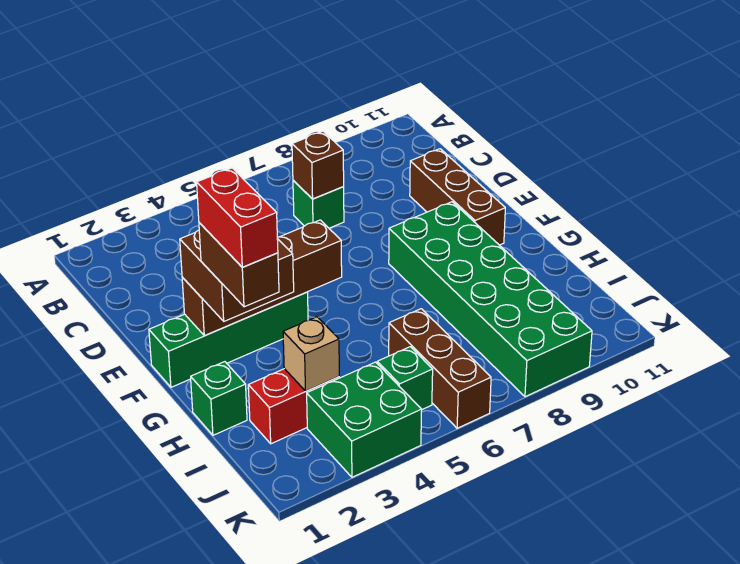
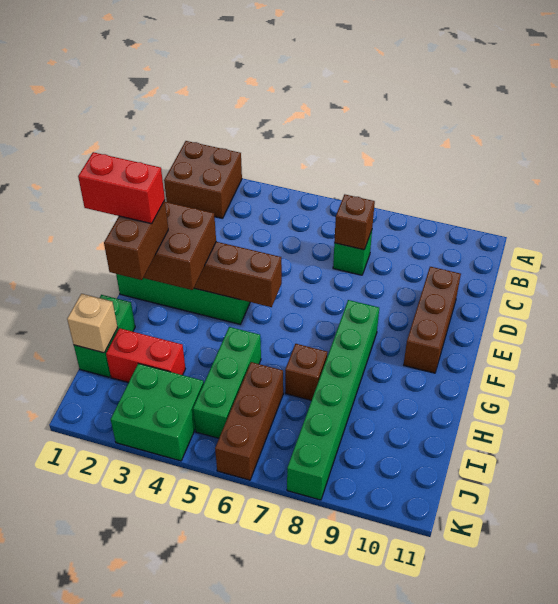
none -> brown brick A1:B2 level 1
green brick F8:K9 level 1 -> green brick F8:K8 level 1
red brick G2:H2 level 5 -> red brick G1:G2 level 5
green brick H1 level 1 -> green brick H1:I1 level 1
none -> brown brick H7 level 1
tan brick I3 level 2 -> tan brick I1 level 2
green brick J5 level 1 -> green brick H5:J5 level 1

